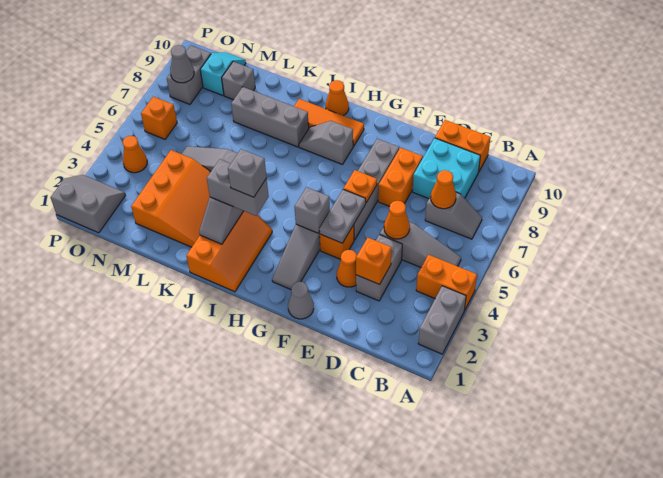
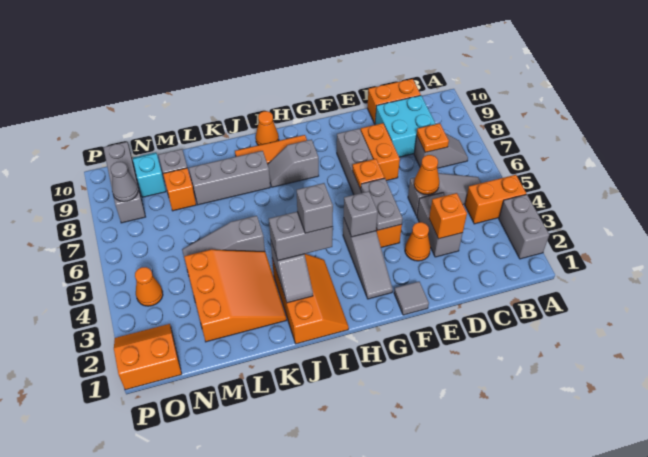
orange cone C7 level 2 -> orange plate C7 level 2
grey cone F1 level 1 -> grey tile F1 level 1
grey slope O1:P2 level 1 top 1 -> orange slope O1:P2 level 1 top 1
orange brick O6 level 1 -> orange brick M8 level 1
grey brick O8:O9 level 1 -> grey brick O8:O10 level 1

